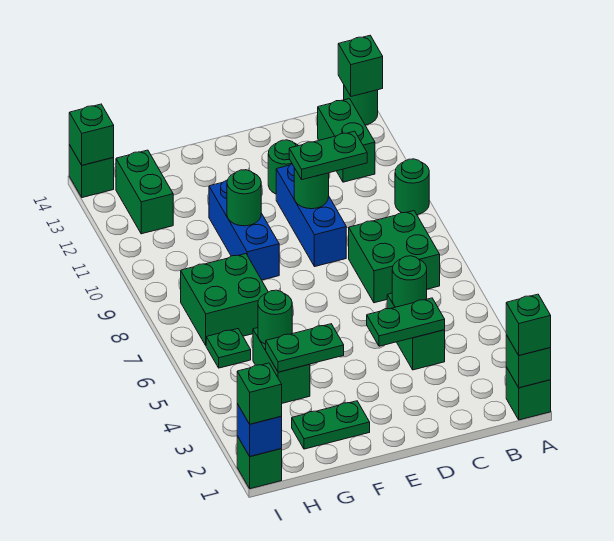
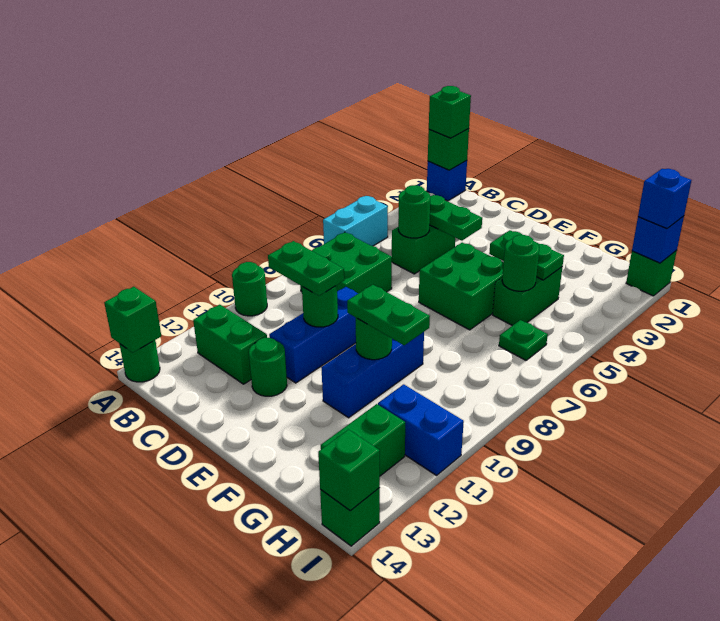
green brick A1 level 1 -> blue brick A1 level 1
none -> cyan brick A5:A6 level 1
green brick B12:B13 level 1 -> green brick B12:C12 level 1
green plate F2:G2 level 1 -> green plate F10:G10 level 3
green brick G7:H8 level 1 -> green brick E5:F6 level 1
none -> blue brick H11:I11 level 1
green brick I1 level 3 -> blue brick I1 level 3

